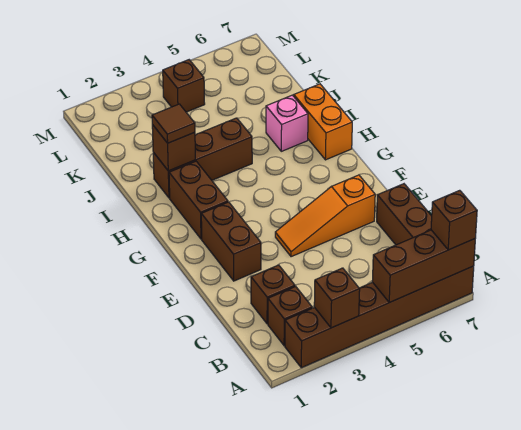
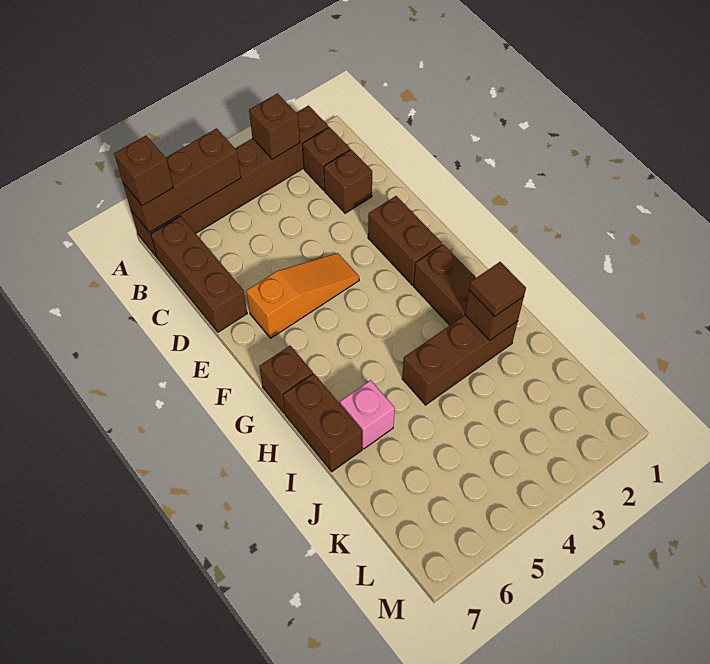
orange brick H7:I7 level 1 -> brown brick H7:I7 level 1
brown brick L4 level 1 -> brown brick G7 level 1

